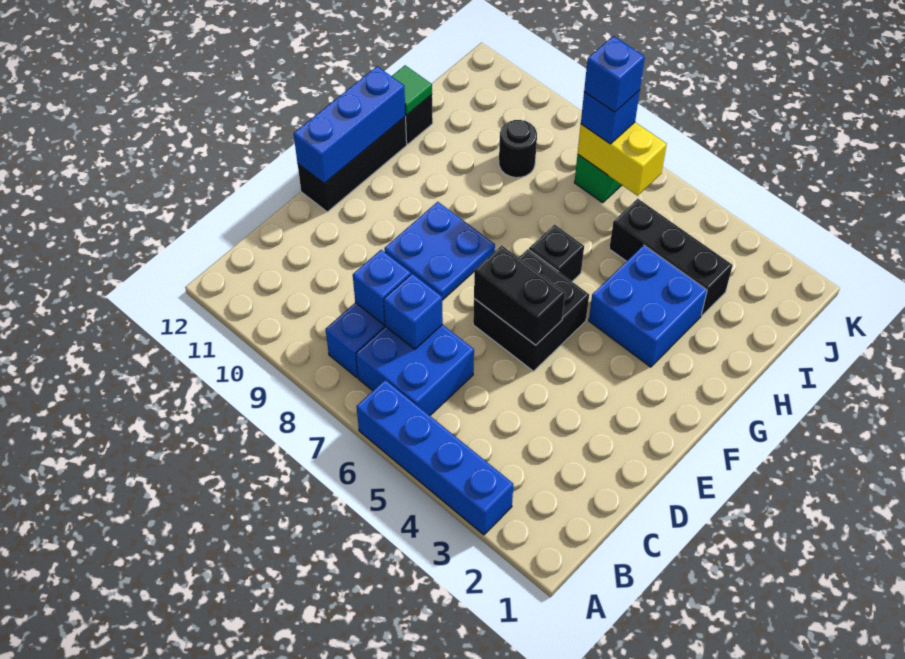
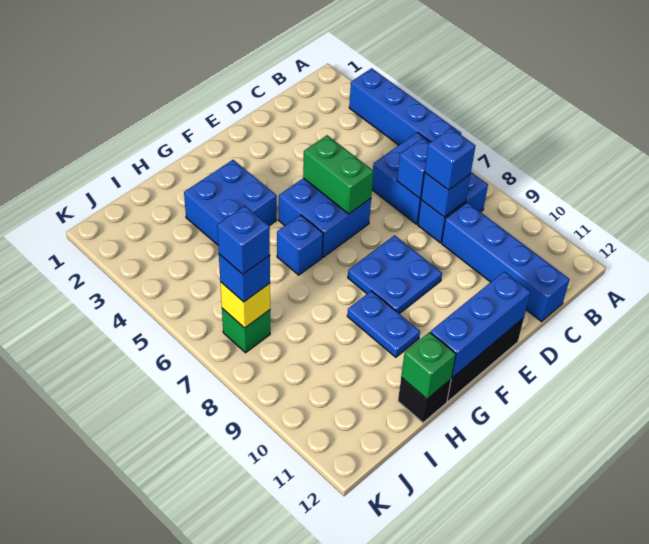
none -> blue brick C8 level 3
none -> blue brick C9:C12 level 1
black brick E5:F6 level 1 -> blue brick E5:F6 level 1
black brick E5:E6 level 2 -> green brick E5:E6 level 2
black brick G6 level 1 -> blue brick G6 level 1
none -> blue plate G9:G10 level 1
green tile H12 level 2 -> green brick H12 level 2
black brick I3:I5 level 1 -> none
black round brick I9 level 1 -> none
yellow brick J6:J7 level 2 -> yellow brick J7 level 2

